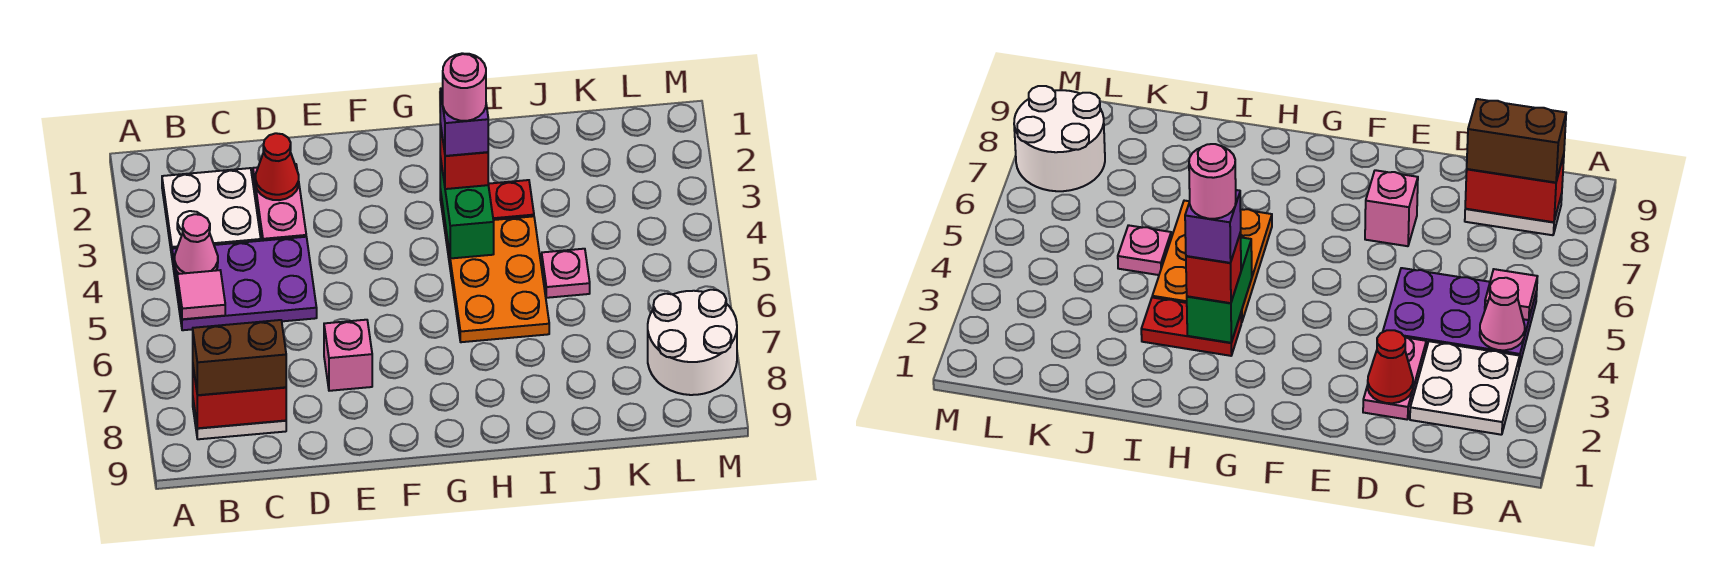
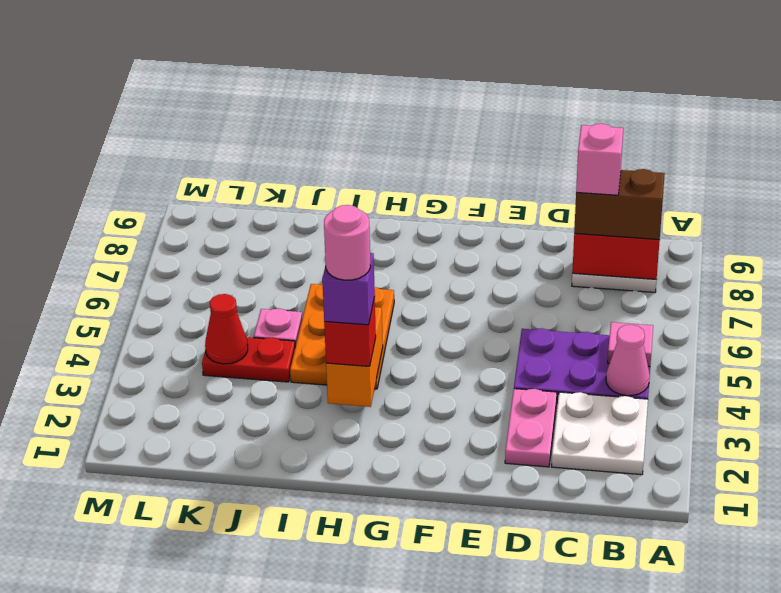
red cone D2 level 2 -> red cone K4 level 2
pink brick E7 level 1 -> pink brick C8 level 4
red plate H3:I3 level 1 -> red plate J4:K4 level 1
green brick H3:H4 level 2 -> orange brick H3:H4 level 2
white round brick L7:M8 level 1 -> none

